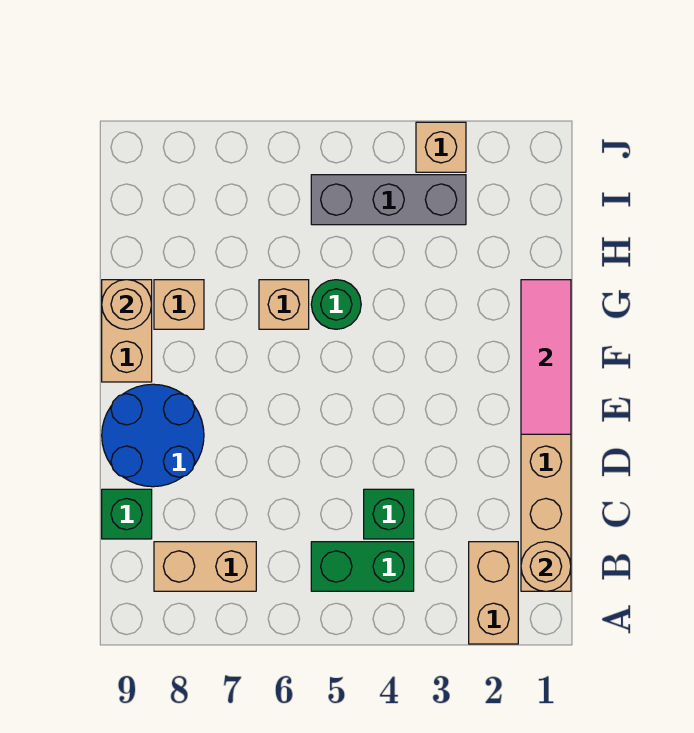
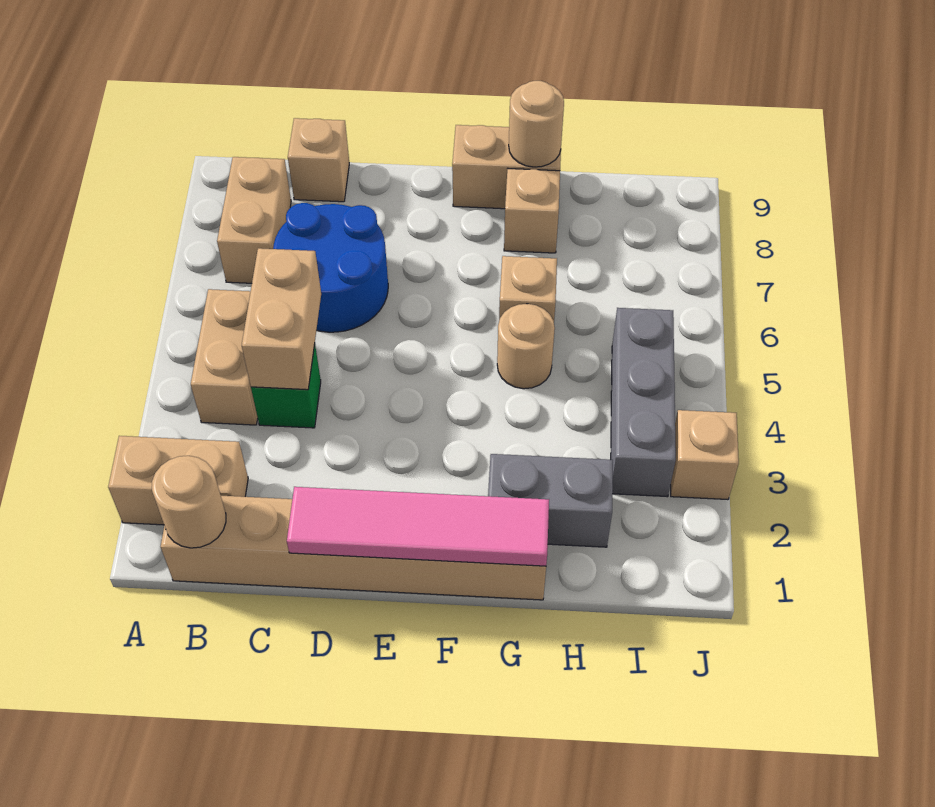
green brick B4:B5 level 1 -> tan brick B4:B5 level 1
none -> tan brick C4:C5 level 2
green brick C9 level 1 -> tan brick C9 level 1
blue round brick D8:E9 level 1 -> blue round brick C6:D7 level 1
pink tile E1:G1 level 2 -> pink tile D1:G1 level 2
none -> grey brick G2:H2 level 1
green round brick G5 level 1 -> tan round brick G5 level 1

